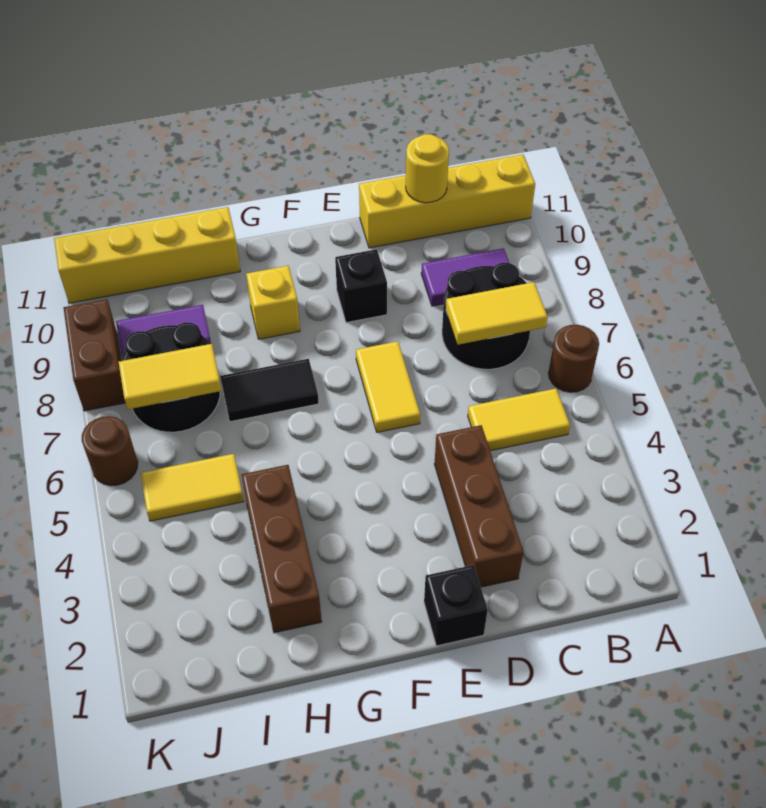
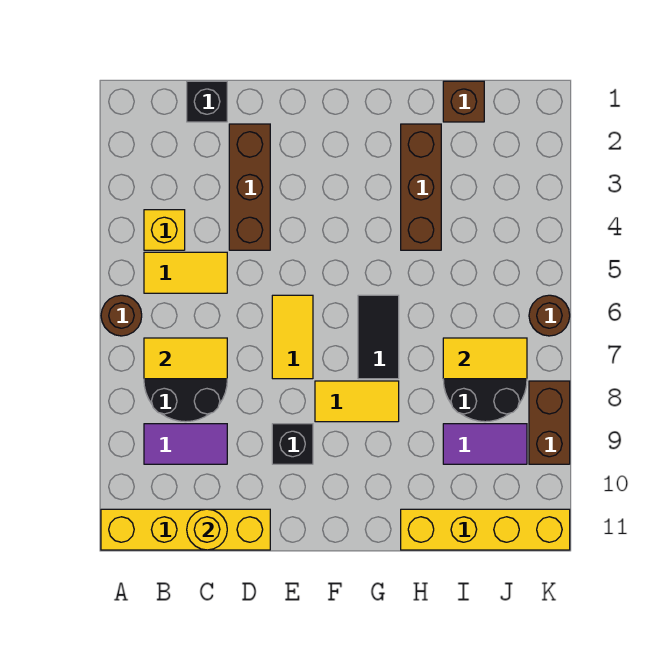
black brick E1 level 1 -> black brick C1 level 1
black tile G7:H7 level 1 -> black tile G6:G7 level 1
yellow brick G9 level 1 -> yellow brick B4 level 1
none -> brown brick I1 level 1
yellow tile I5:J5 level 1 -> yellow tile F8:G8 level 1

